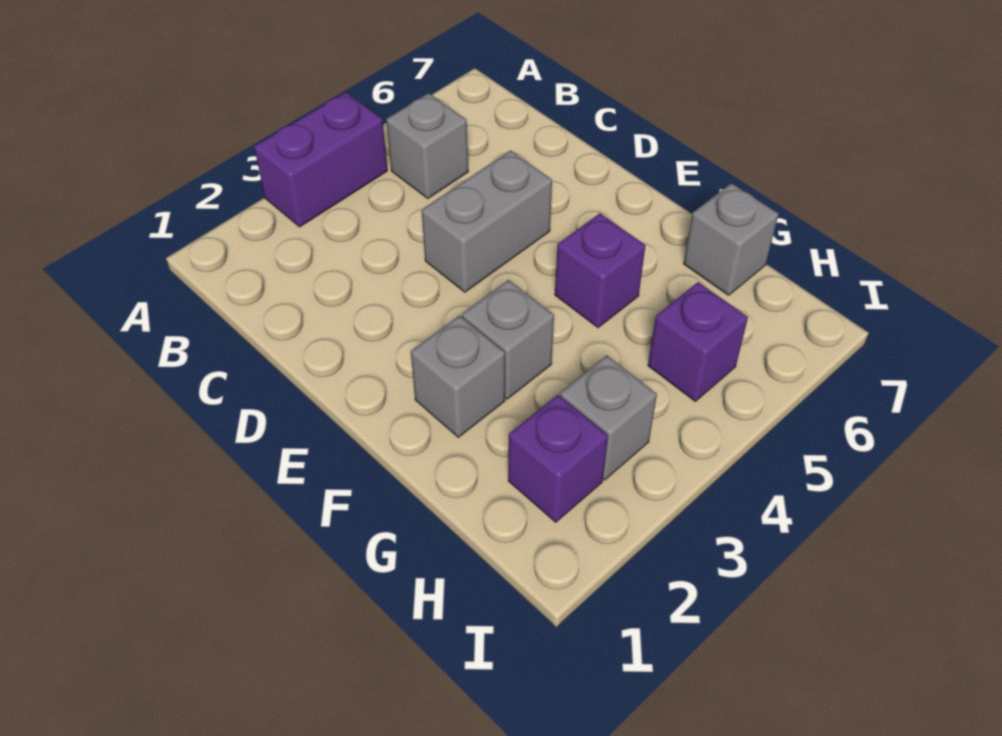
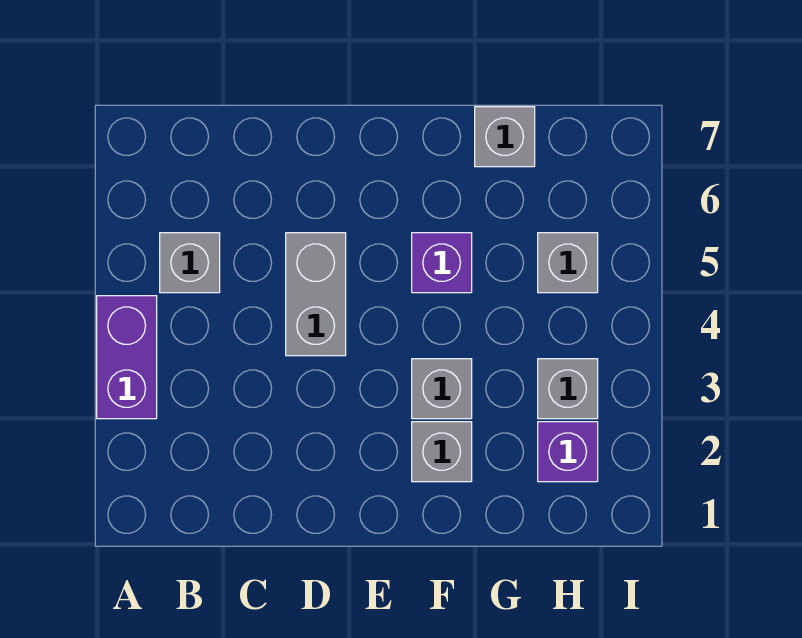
purple brick H5 level 1 -> grey brick H5 level 1

